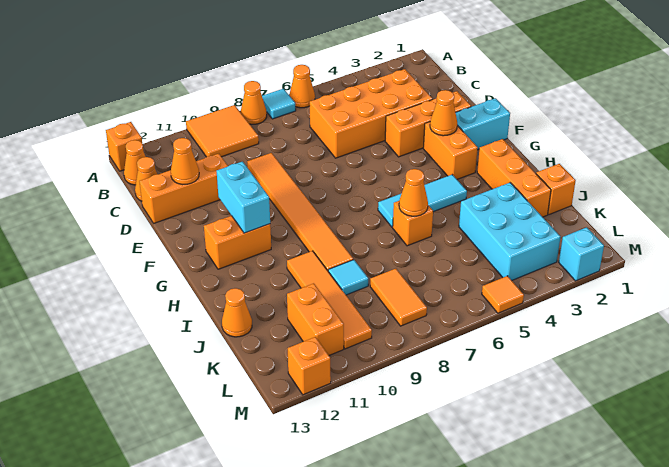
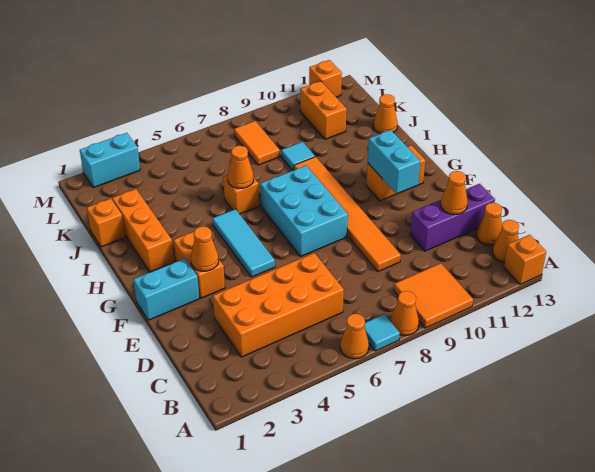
orange brick D11:D13 level 1 -> purple brick D11:D13 level 1
orange brick E2:E4 level 1 -> none
cyan tile H4:H6 level 1 -> cyan tile F5:H5 level 1
orange tile I10:L10 level 1 -> none
cyan brick J3:L4 level 1 -> cyan brick F7:H8 level 1
cyan brick M2 level 1 -> cyan brick M2:M3 level 1
orange tile M5 level 1 -> none

